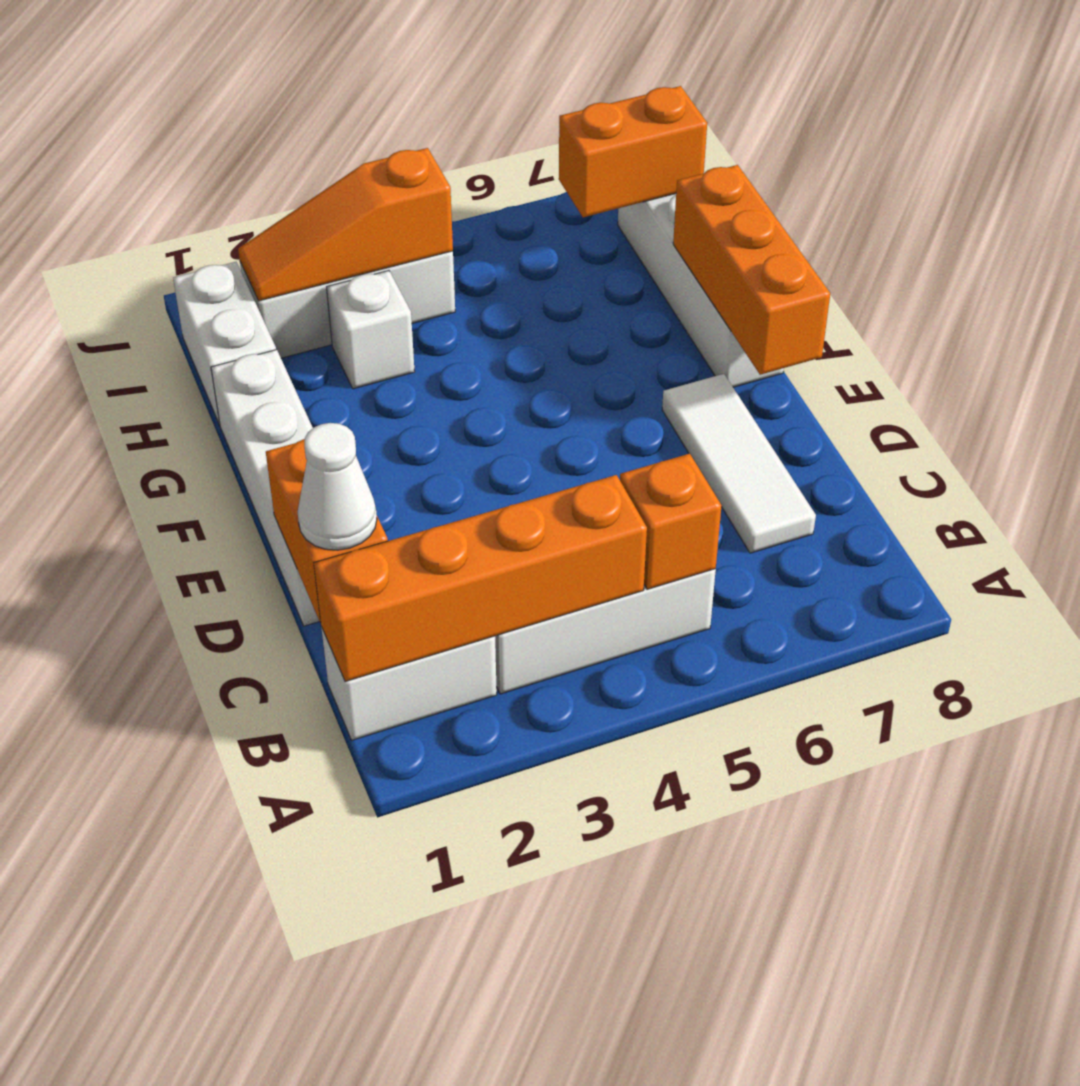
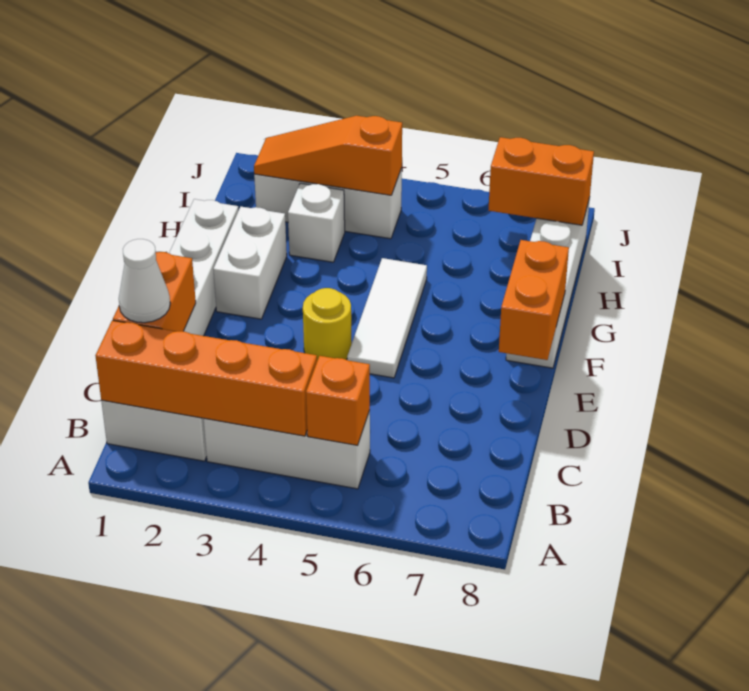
white tile C7:E7 level 1 -> white tile E5:G5 level 1
none -> yellow round brick E4 level 1
orange brick E8:G8 level 2 -> orange brick E8:F8 level 2
white brick H1:I1 level 1 -> white brick F2:G2 level 1

